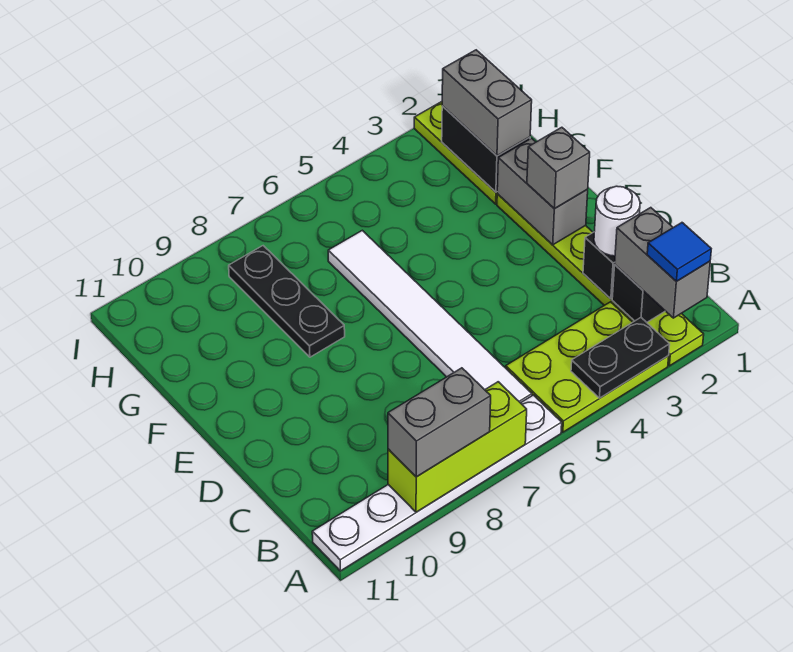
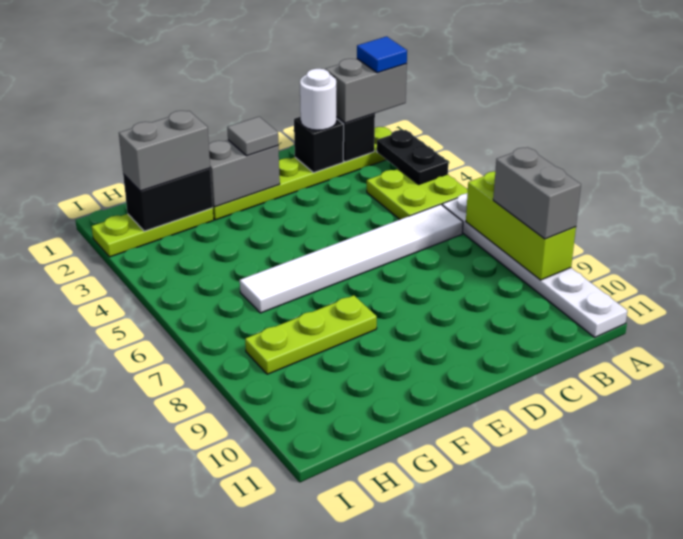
lime plate A3:B5 level 1 -> lime plate A4:B5 level 1
grey brick E2 level 3 -> grey tile E2 level 3
black plate F8:H8 level 1 -> lime plate F8:H8 level 1

